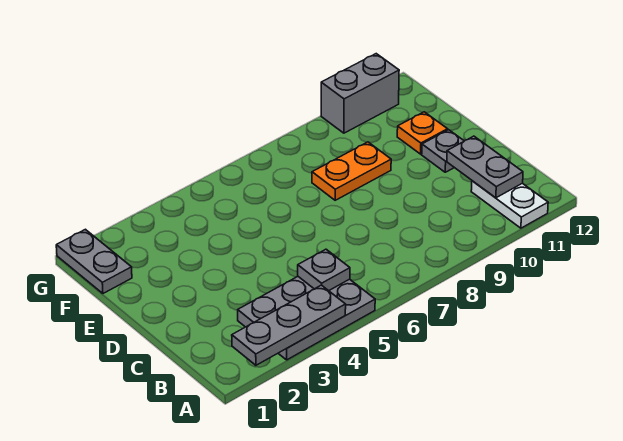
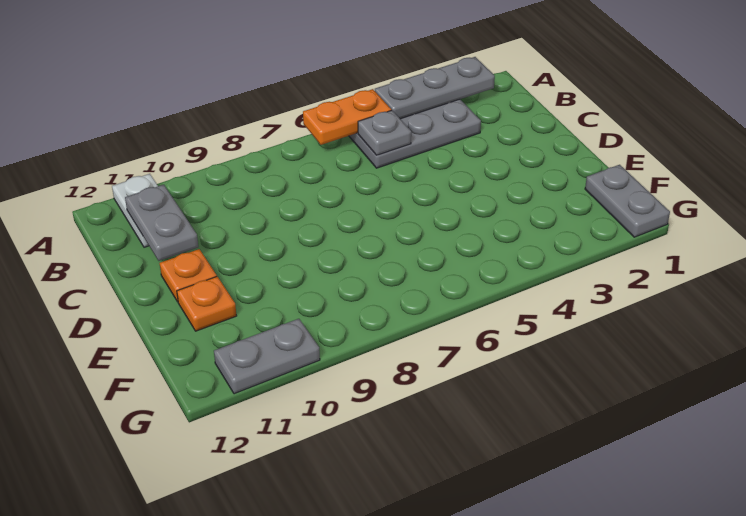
grey plate D11 level 1 -> orange plate D11 level 1
orange plate E8:E9 level 1 -> orange plate A5:A6 level 2
grey brick G10:G11 level 1 -> grey plate G10:G11 level 1

